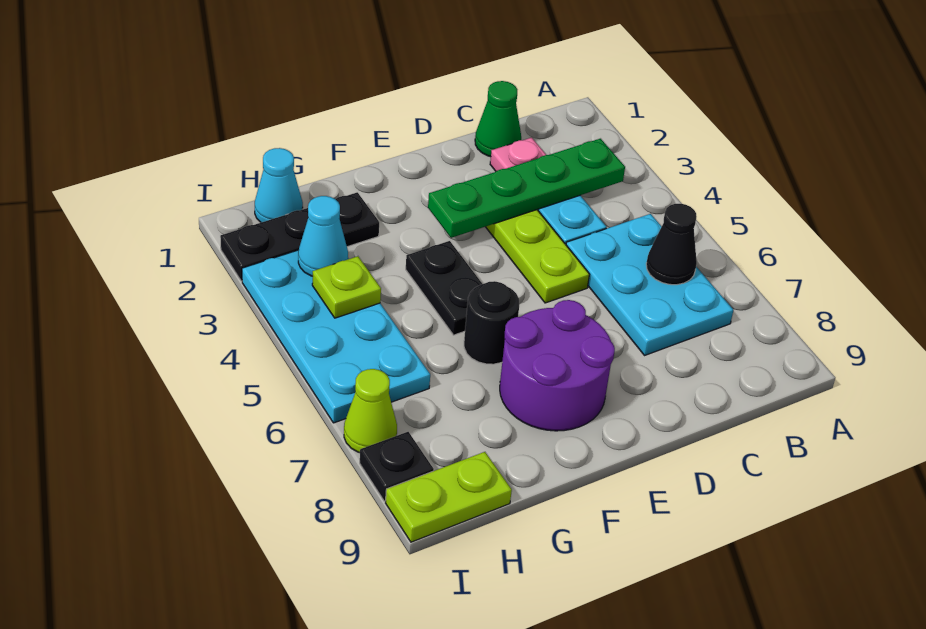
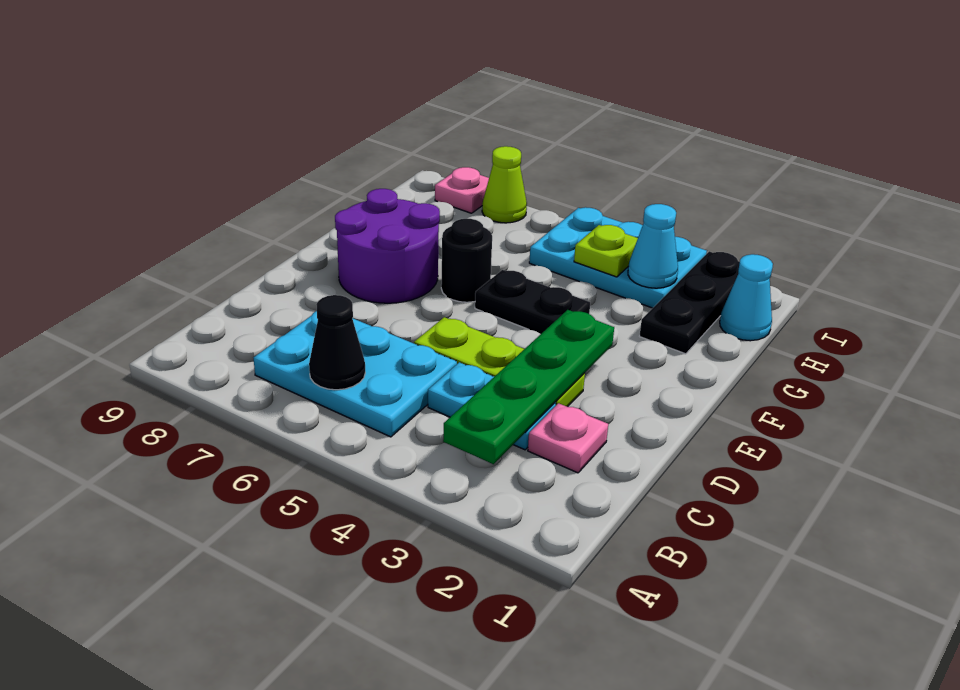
green cone C1 level 1 -> none
cyan plate H3:I6 level 1 -> cyan plate H3:I5 level 1
lime plate H9:I9 level 1 -> none
black plate I8 level 1 -> pink plate I8 level 1

